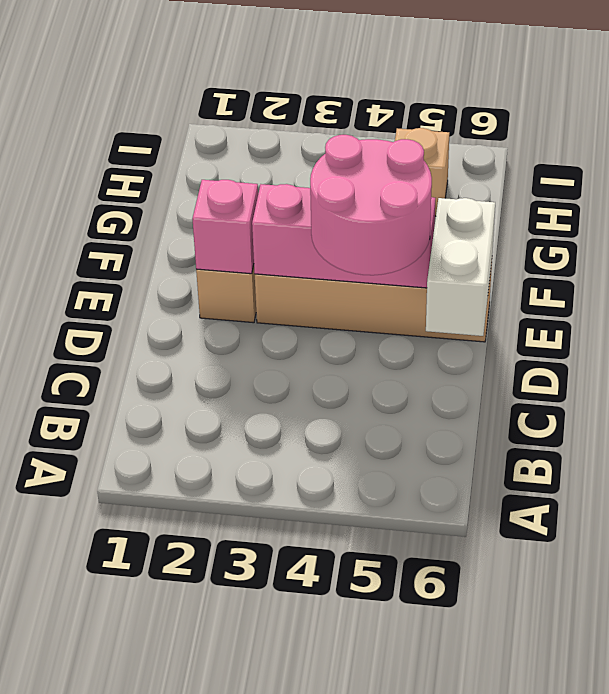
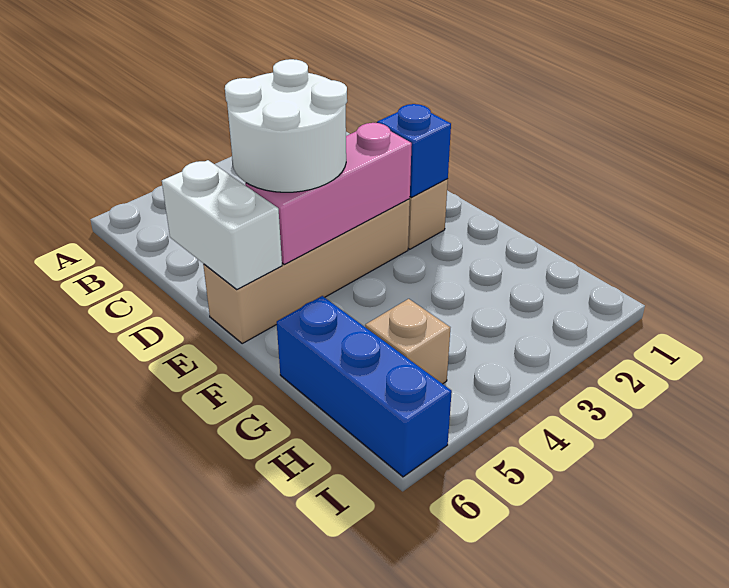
pink round brick D4:E5 level 3 -> white round brick D4:E5 level 3
pink brick E2 level 2 -> blue brick E2 level 2
none -> blue brick G6:I6 level 1

